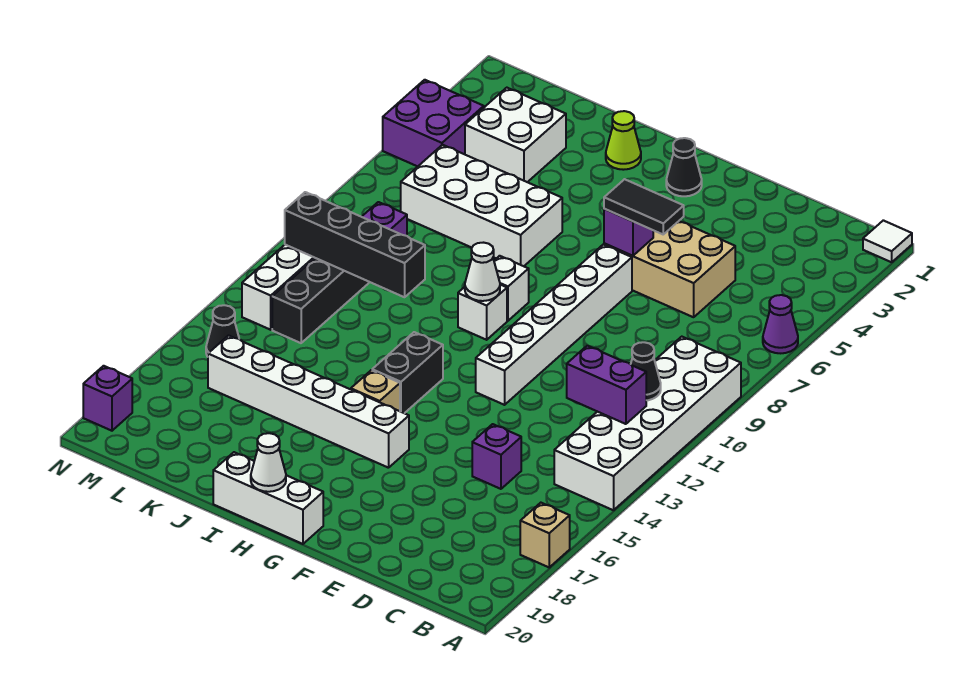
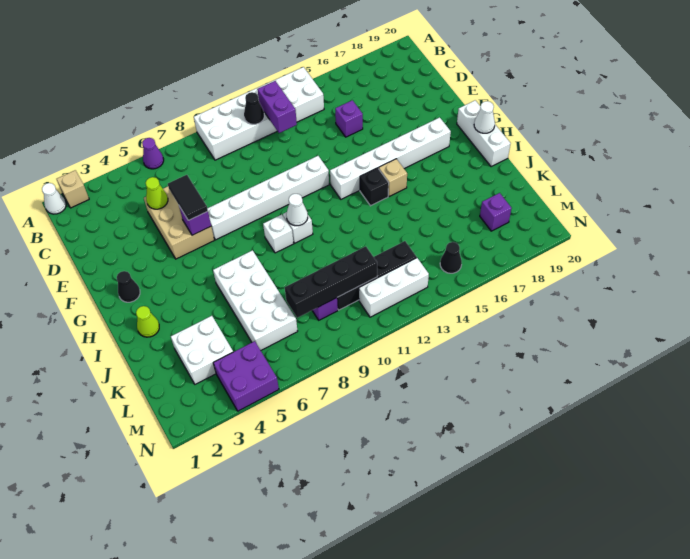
white tile A1 level 1 -> white cone A1 level 1
tan brick A17 level 1 -> tan brick A2 level 1
none -> lime cone D5 level 2
white brick G16:L16 level 1 -> white brick G13:G18 level 1
black brick H13:H14 level 1 -> black brick H14 level 1
black brick J11:M11 level 2 -> black brick L8:L11 level 2
purple brick N19 level 1 -> purple brick L18 level 1

